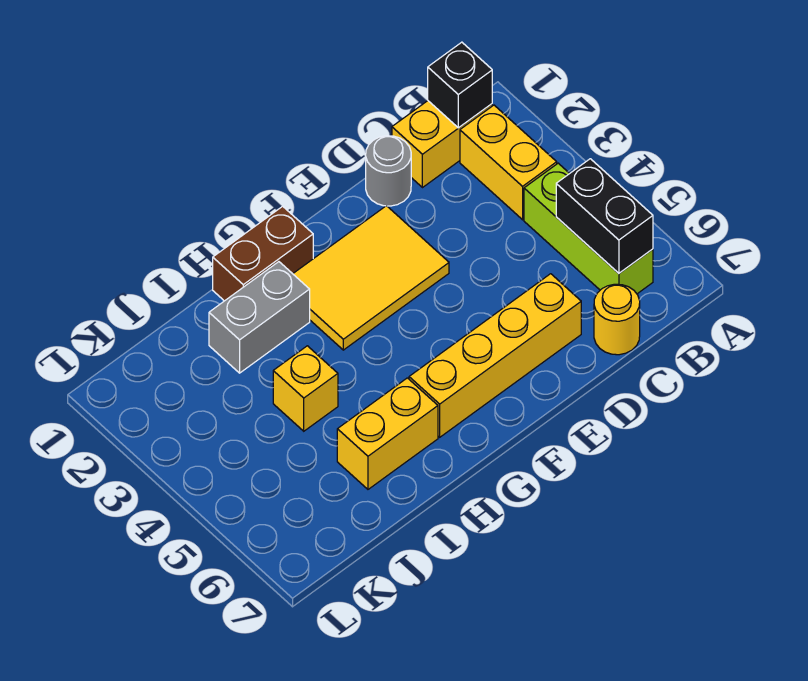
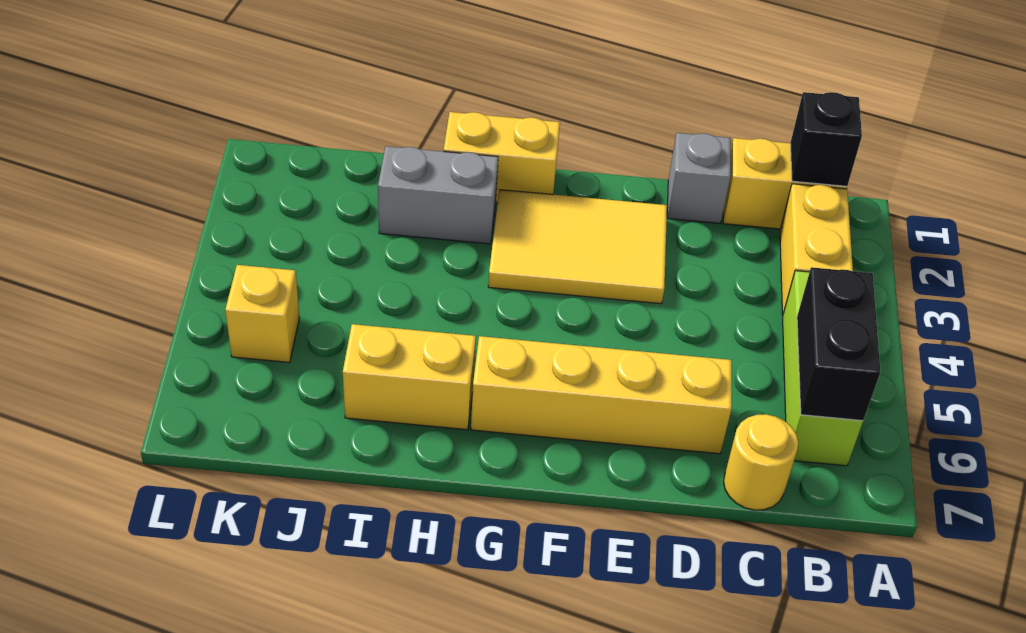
grey round brick D1 level 1 -> grey brick D1 level 1
brown brick G1:H1 level 1 -> yellow brick G1:H1 level 1
yellow brick I4 level 1 -> yellow brick K5 level 1

